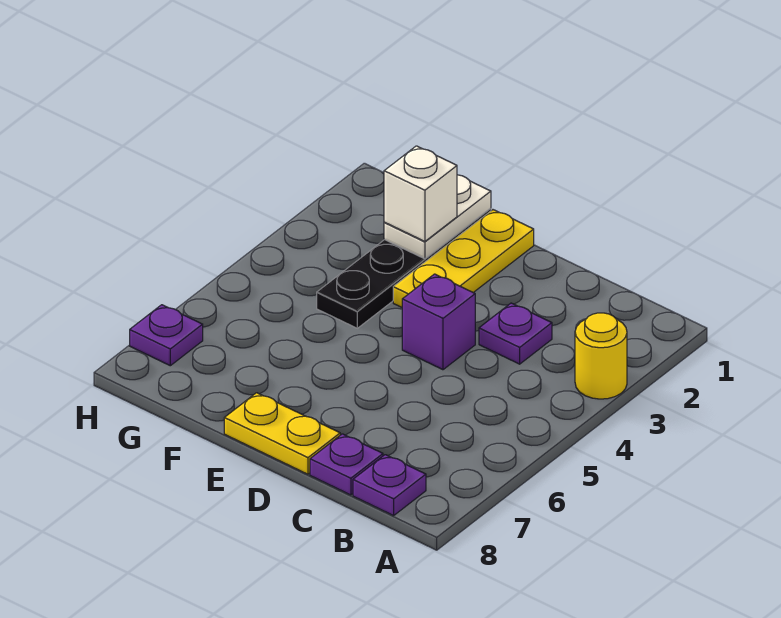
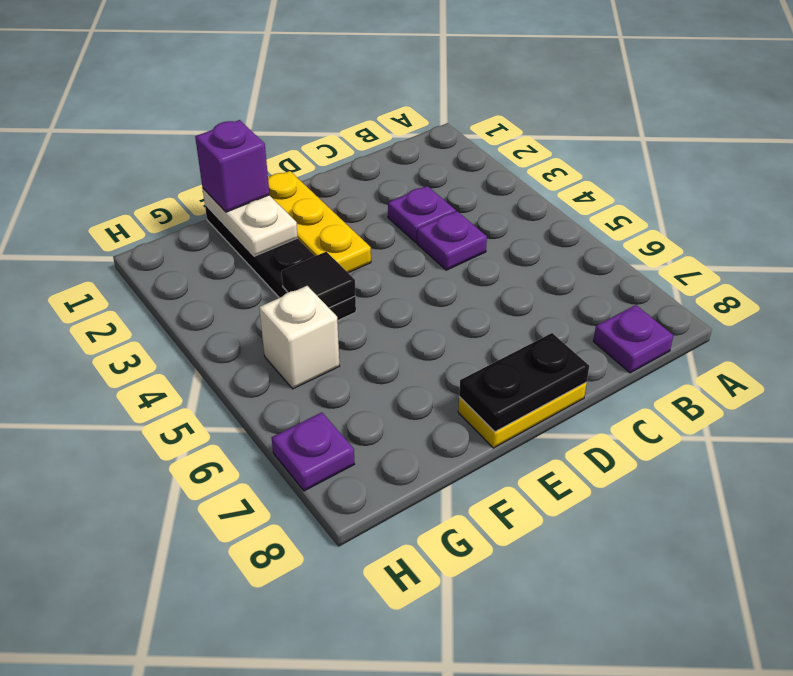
yellow round brick A3 level 1 -> none
purple plate C8 level 1 -> purple plate C4 level 1
purple brick D4 level 1 -> purple brick F1 level 3
none -> black plate D8:E8 level 2
white brick F2 level 3 -> white brick G5 level 1
none -> black tile F4 level 2

